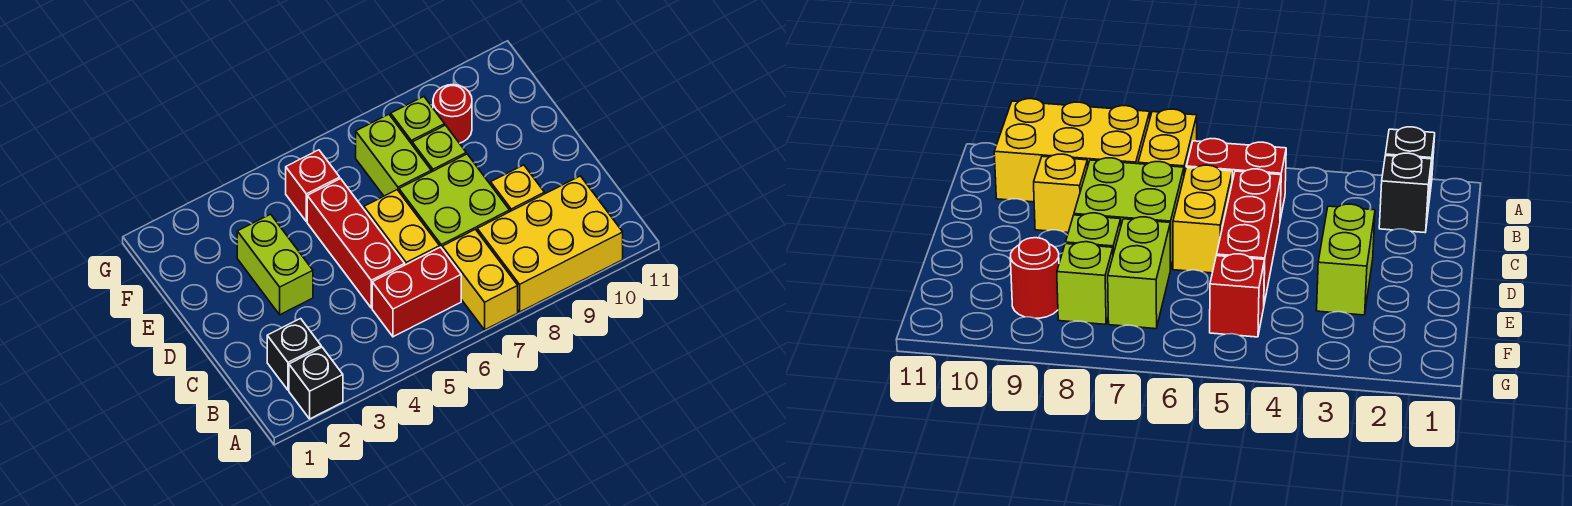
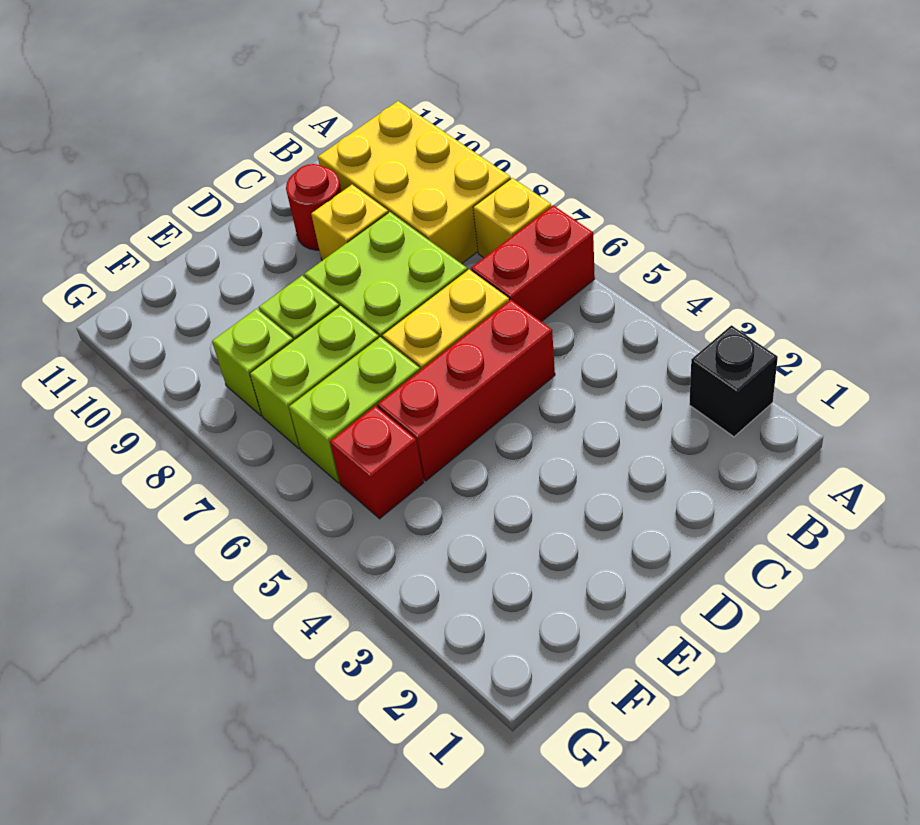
yellow brick A7:B7 level 1 -> yellow brick A7 level 1
black brick B2 level 1 -> none
red brick B5:B6 level 1 -> red brick A6:B6 level 1
lime brick D3:E3 level 1 -> lime brick E6:F6 level 1
red round brick F9 level 1 -> red round brick C10 level 1

